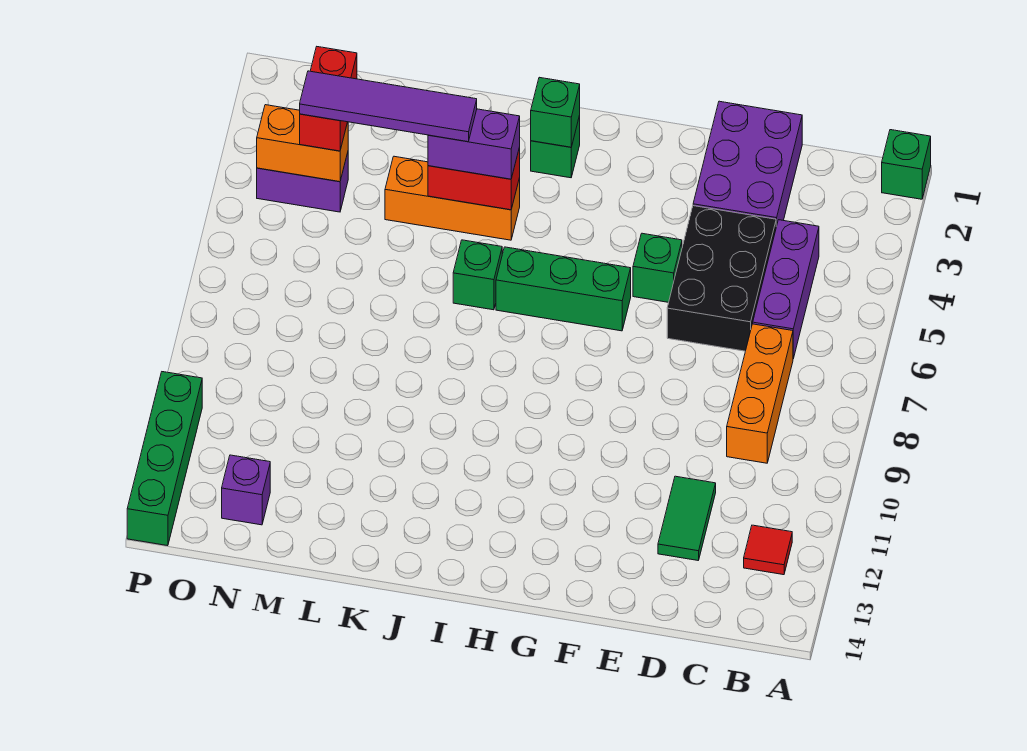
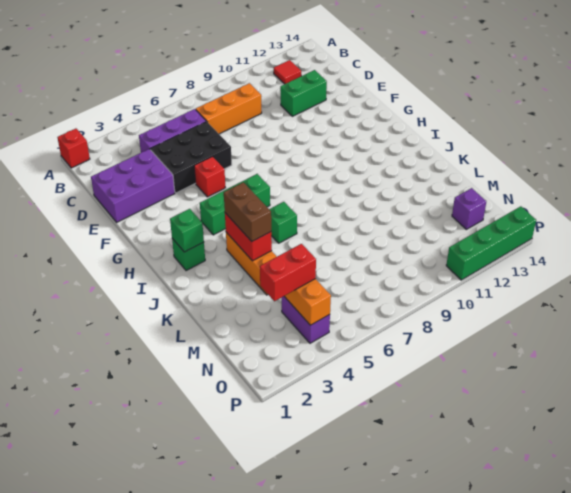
green brick A1 level 1 -> red brick A1 level 1
green tile D11:D12 level 1 -> green brick D11:D12 level 1
green brick F5 level 1 -> red brick F5 level 1
green brick G6:I6 level 1 -> green brick H4:H6 level 1
purple brick J4:K4 level 3 -> brown brick J4:K4 level 3
purple tile K4:N4 level 4 -> none

